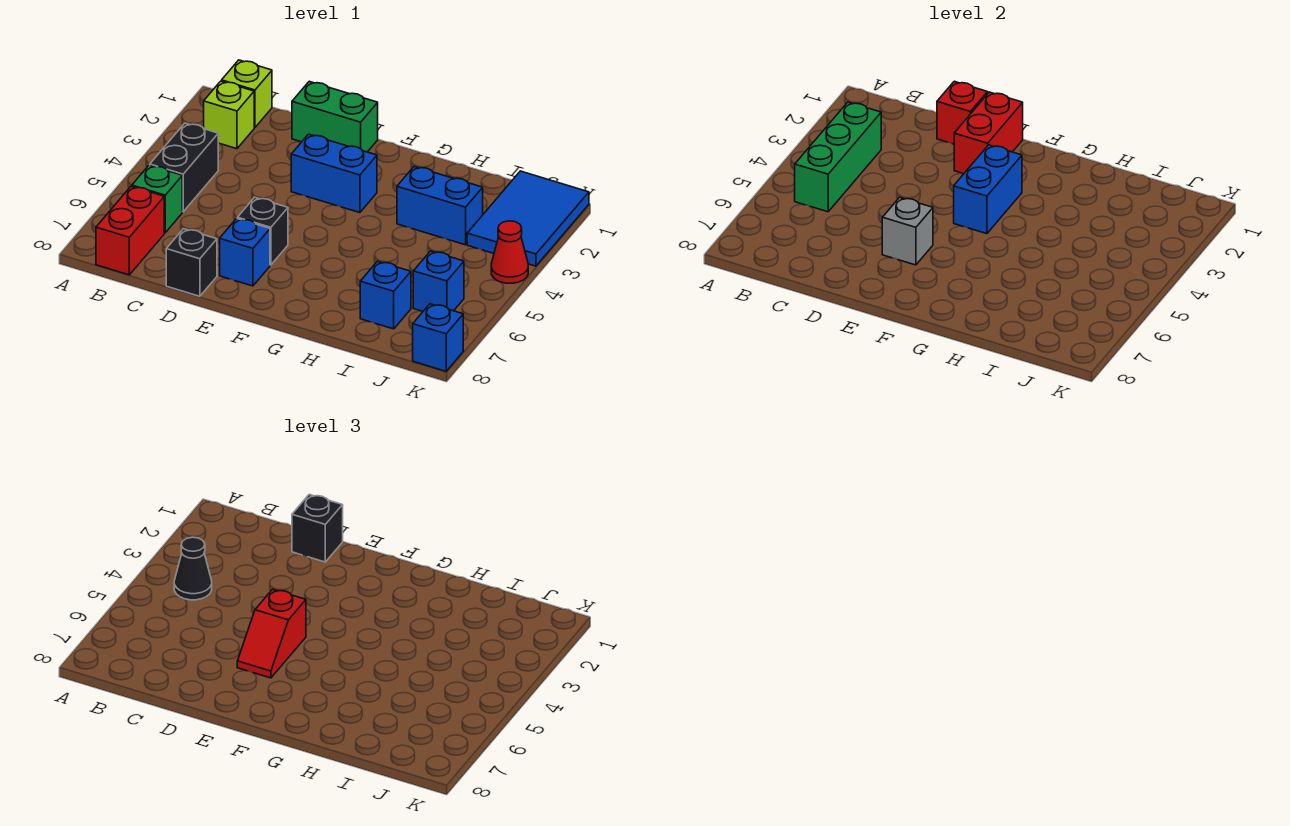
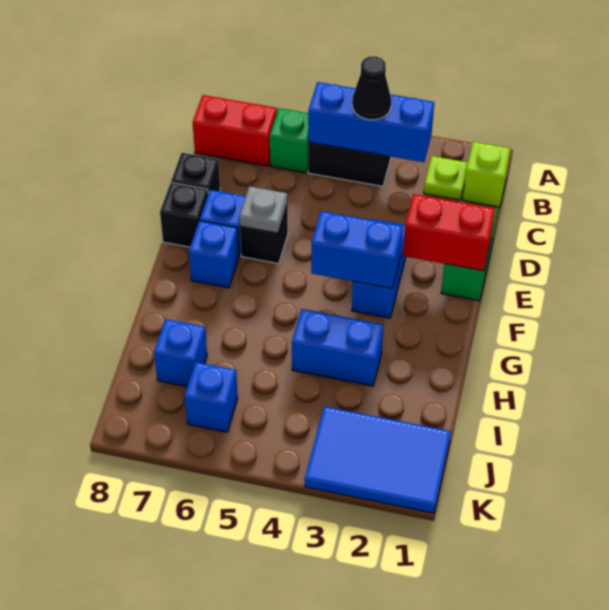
lime brick B2 level 1 -> lime plate B2 level 1
green brick B3:B5 level 2 -> blue brick B3:B5 level 2
red brick D1 level 2 -> none
black brick D1 level 3 -> black brick E8 level 1
red slope E5:E6 level 3 top 5 -> none
grey brick E6 level 2 -> grey plate E6 level 2
blue brick H3:I3 level 1 -> blue brick H3:H4 level 1
red cone K4 level 1 -> none
blue brick K8 level 1 -> blue brick F7 level 1

